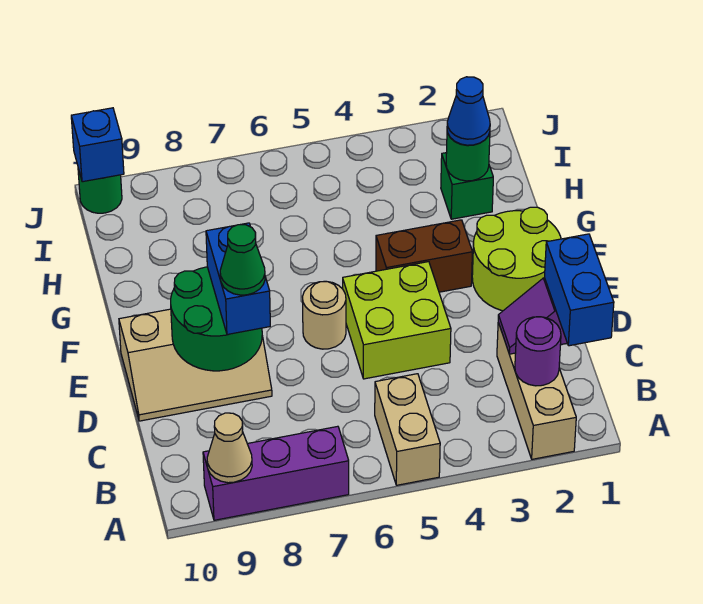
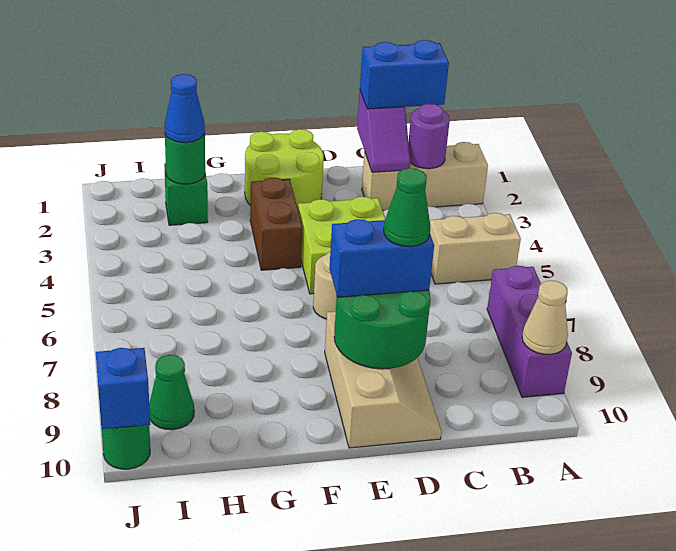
none -> green cone I9 level 1

